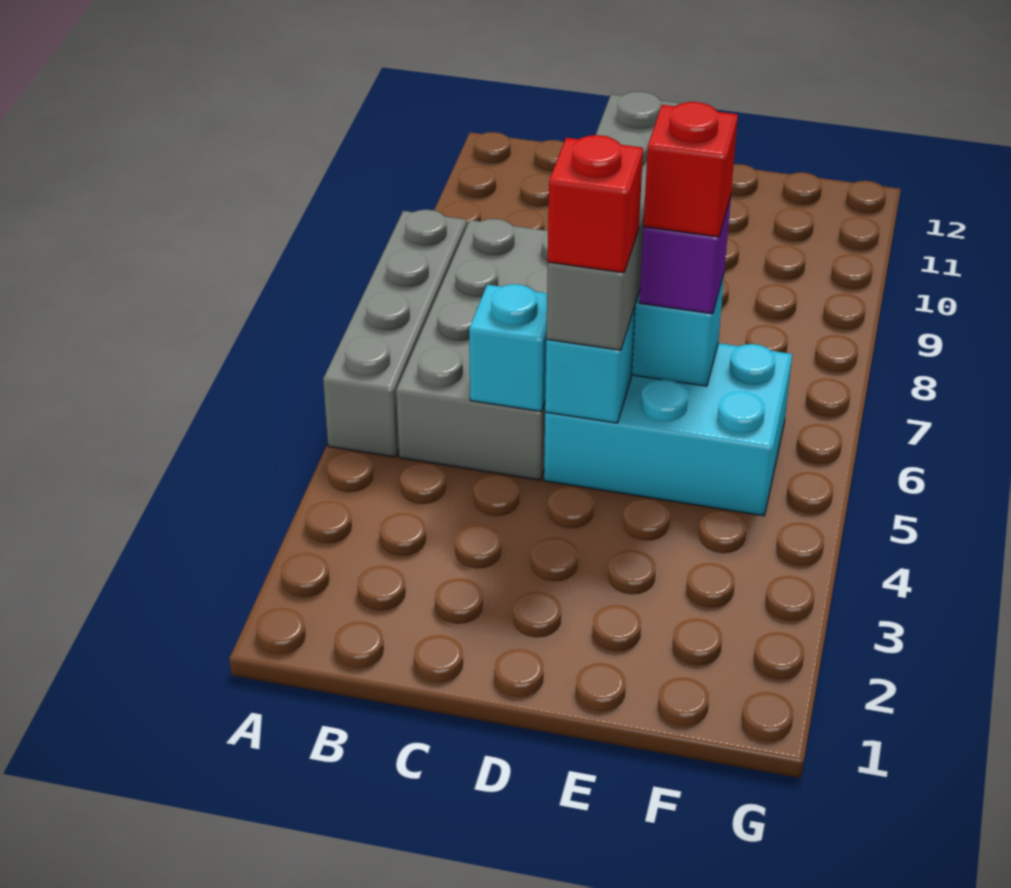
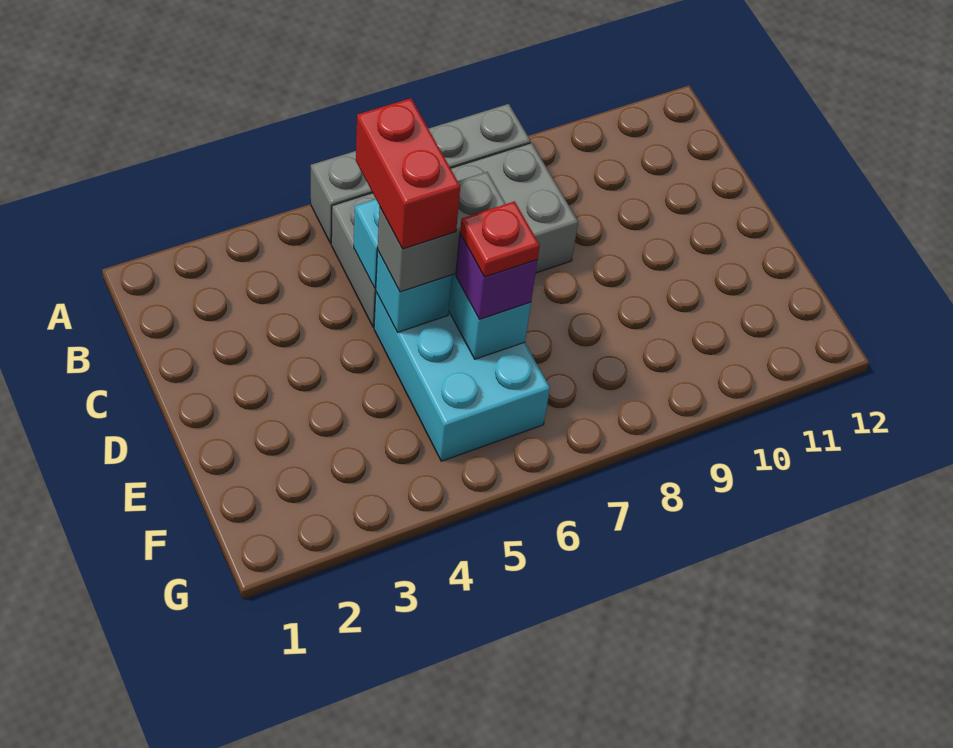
grey brick D5:D8 level 3 -> grey brick D5:D6 level 3
red brick D5 level 4 -> red brick C5:D5 level 4
red brick E6 level 4 -> red plate E6 level 4

